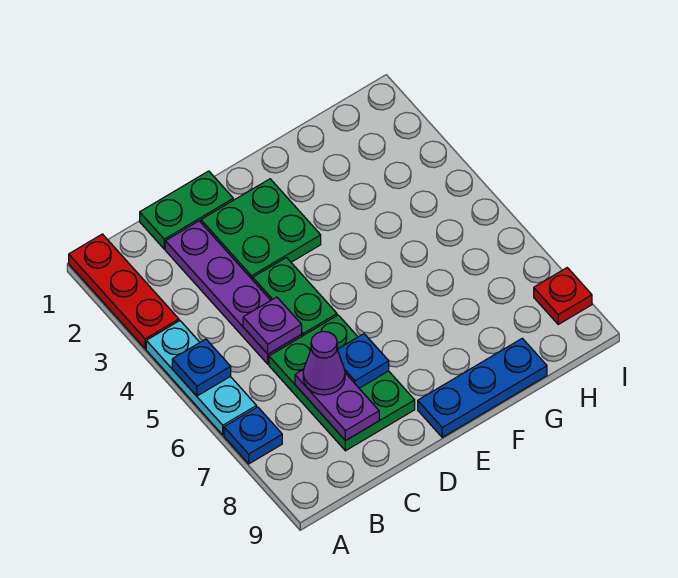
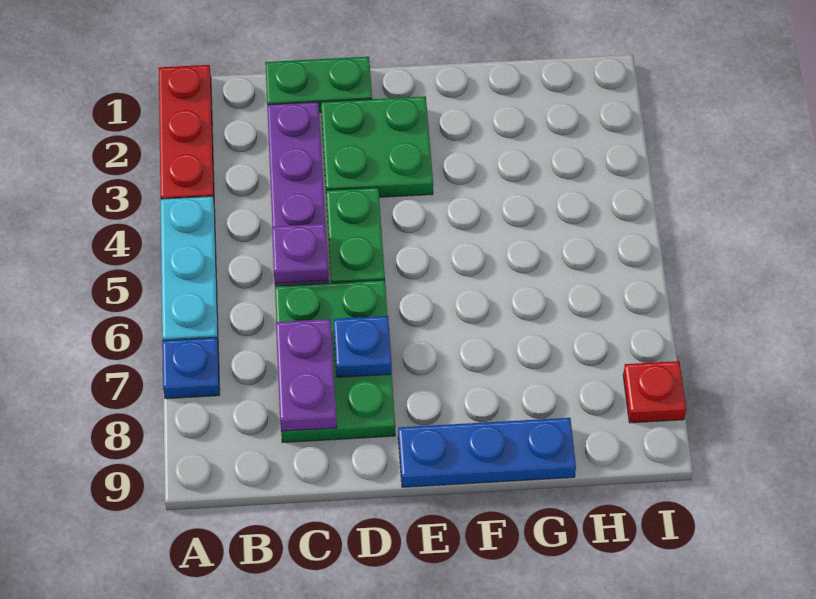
blue plate A5 level 2 -> none
purple cone C7 level 3 -> none

